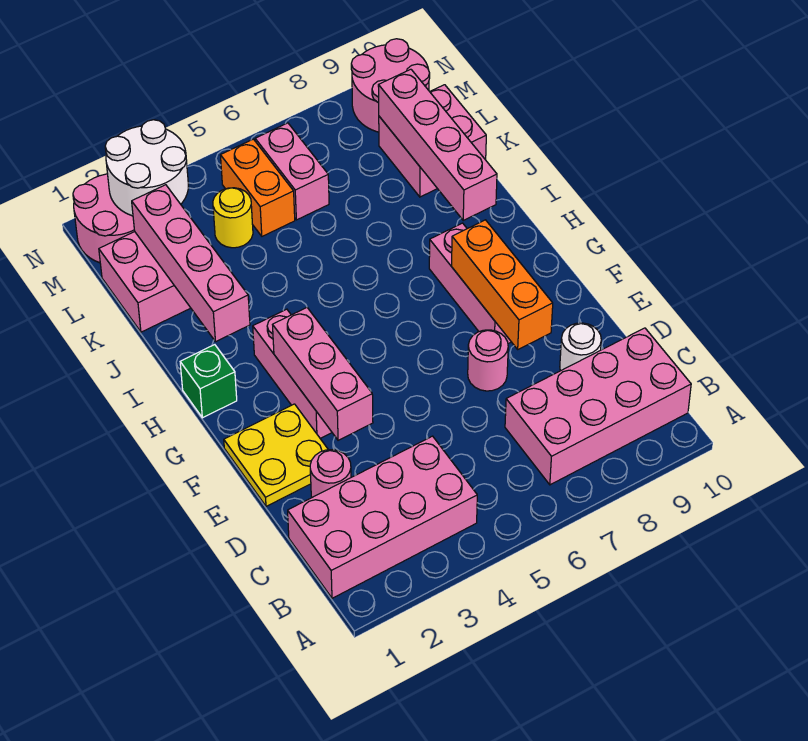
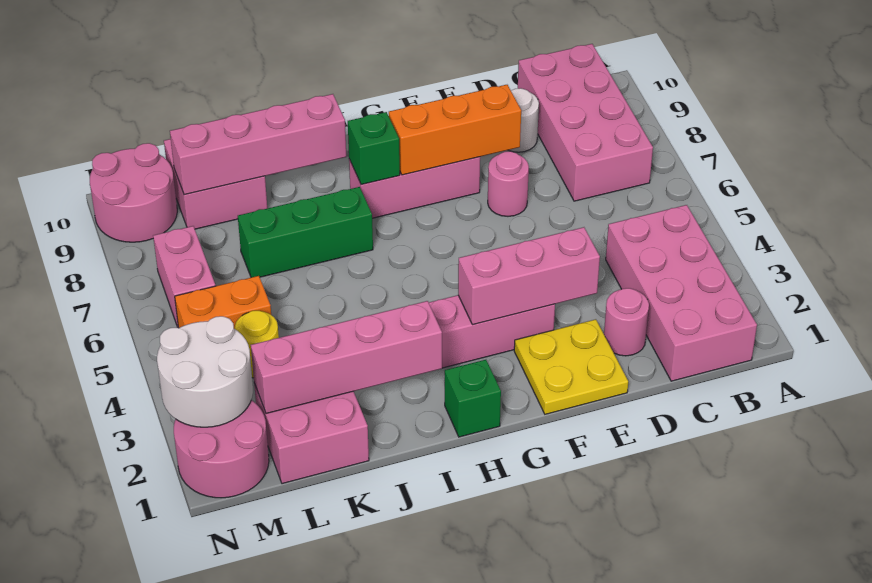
none -> green brick H8 level 2
none -> green brick I7:K7 level 1
pink brick L6:M6 level 1 -> pink brick M6:M7 level 1

